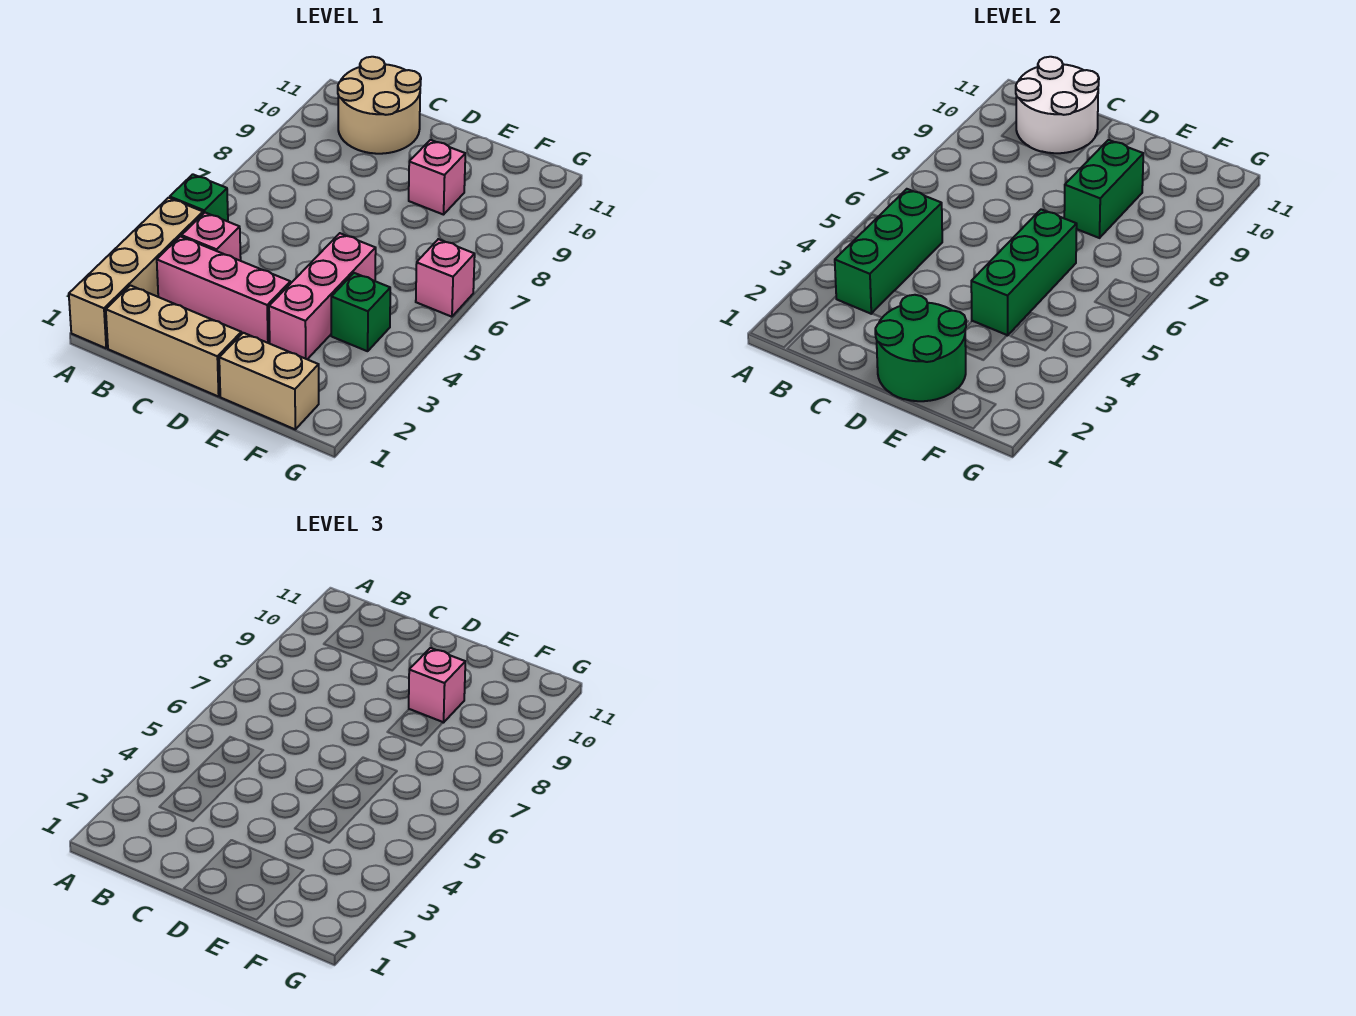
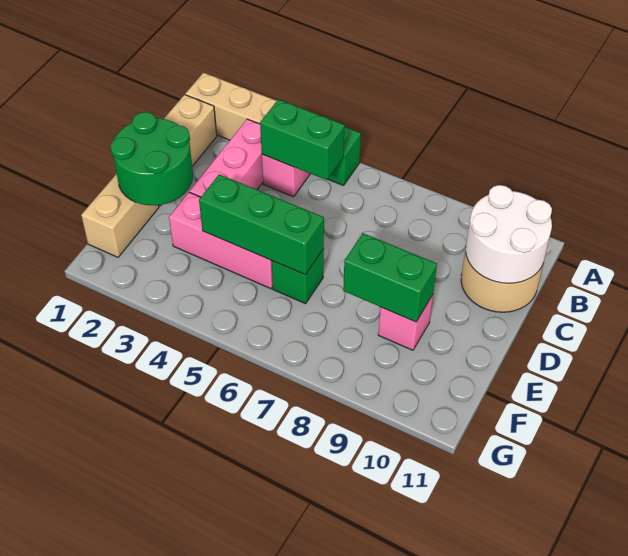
green brick B3:B5 level 2 -> green brick B4:B5 level 2
pink brick E9 level 3 -> none
green brick F4 level 1 -> green brick E6 level 1
pink brick G6 level 1 -> none

